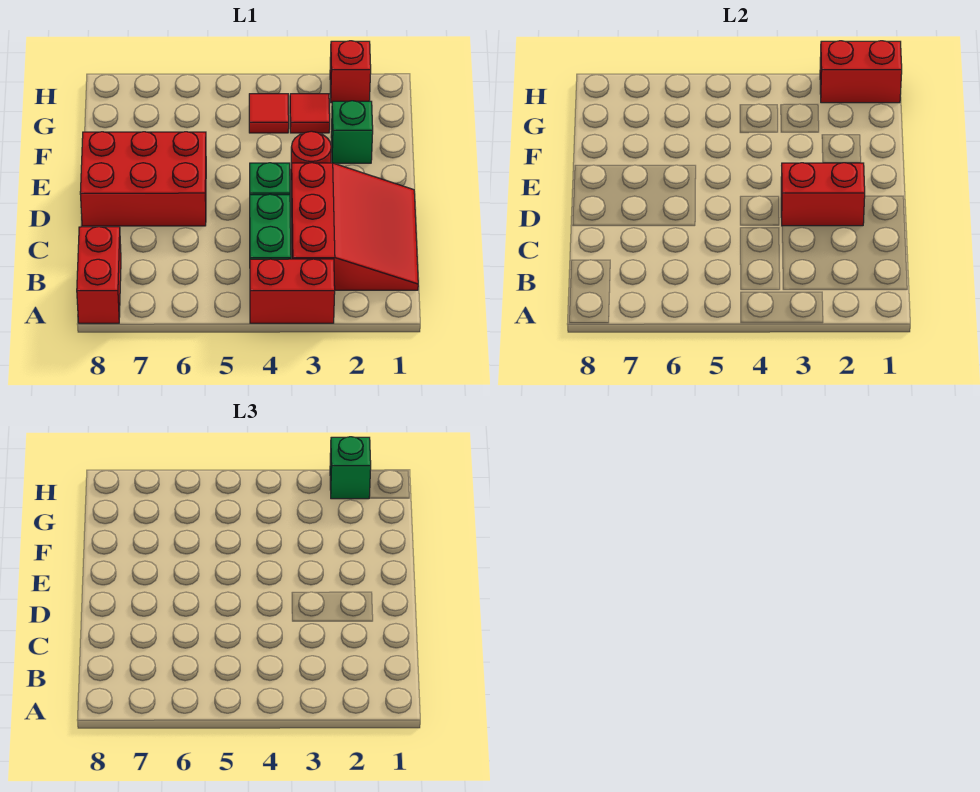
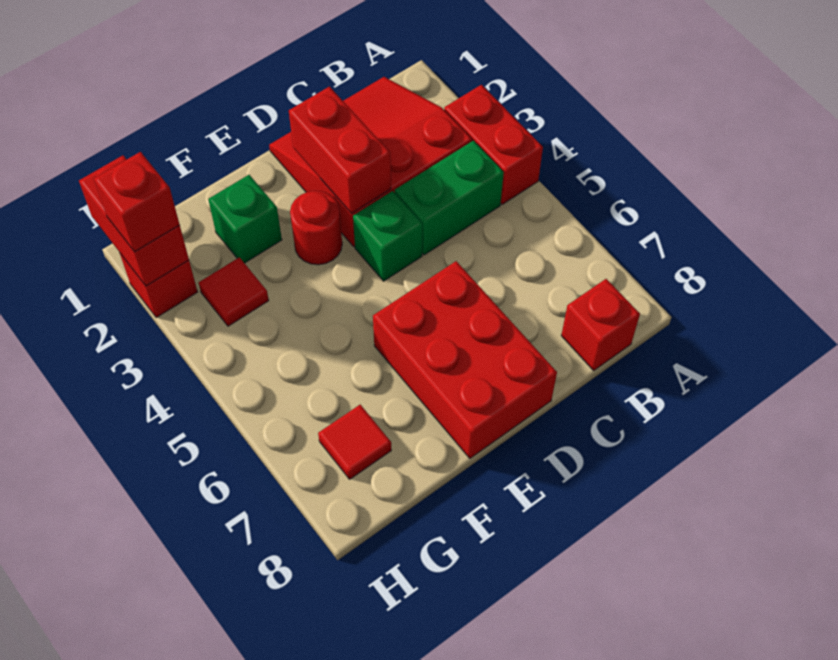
red brick A8:B8 level 1 -> red brick B8 level 1
red tile G4 level 1 -> red tile G7 level 1
green brick H2 level 3 -> red brick H2 level 3

